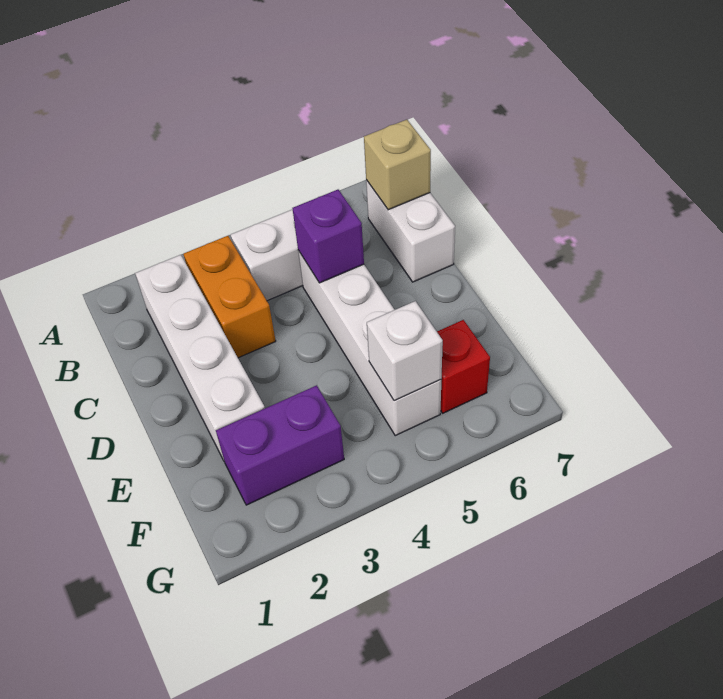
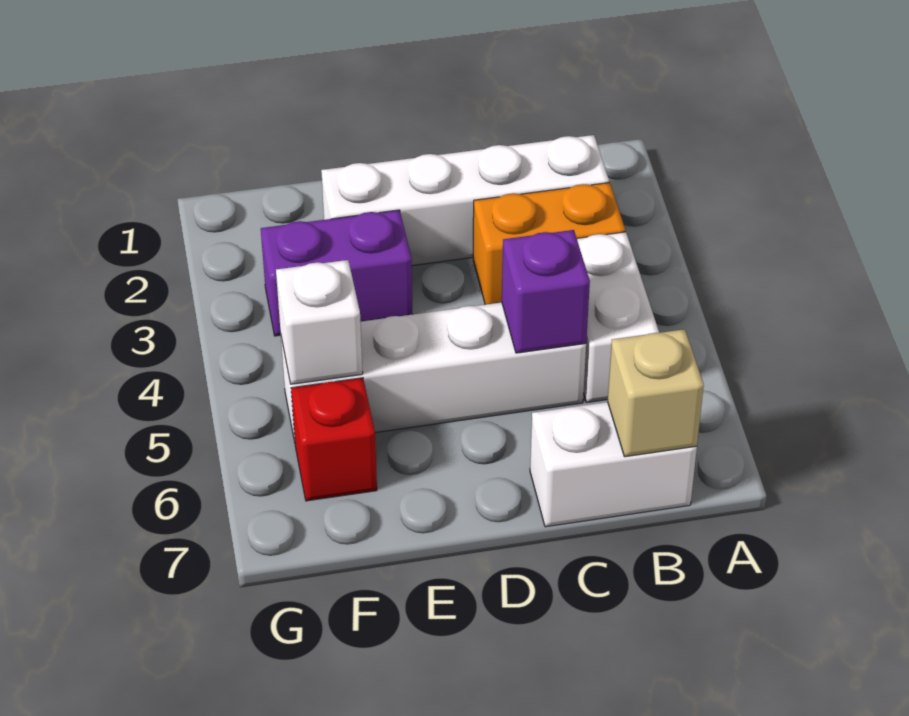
purple brick F2:F3 level 1 -> purple brick E3:F3 level 1

